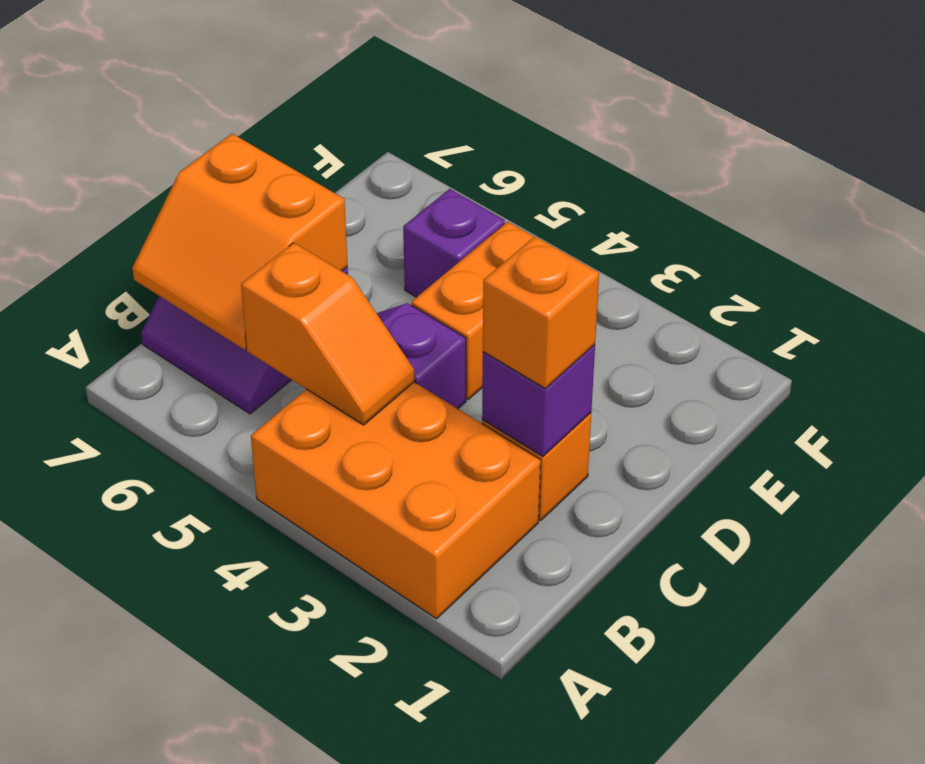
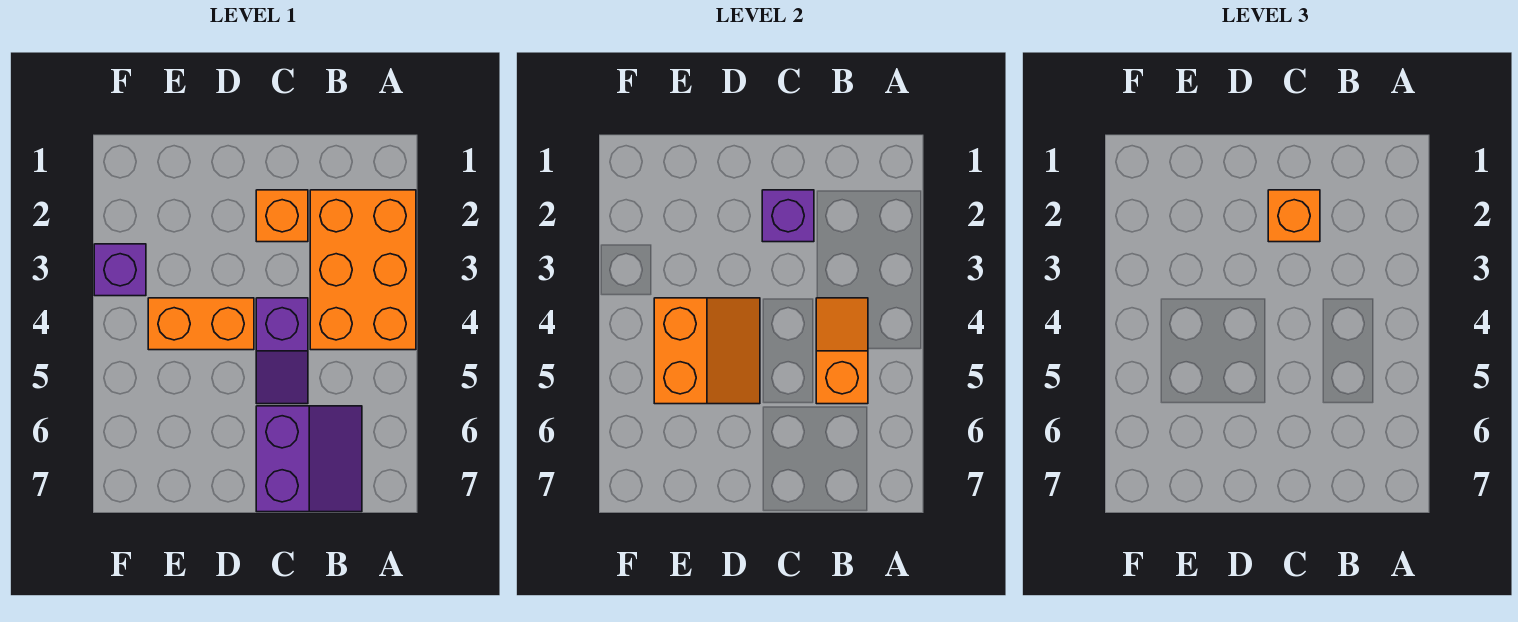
orange slope B6:C7 level 2 top C -> orange slope D4:E5 level 2 top E
purple brick E5 level 1 -> purple brick F3 level 1

